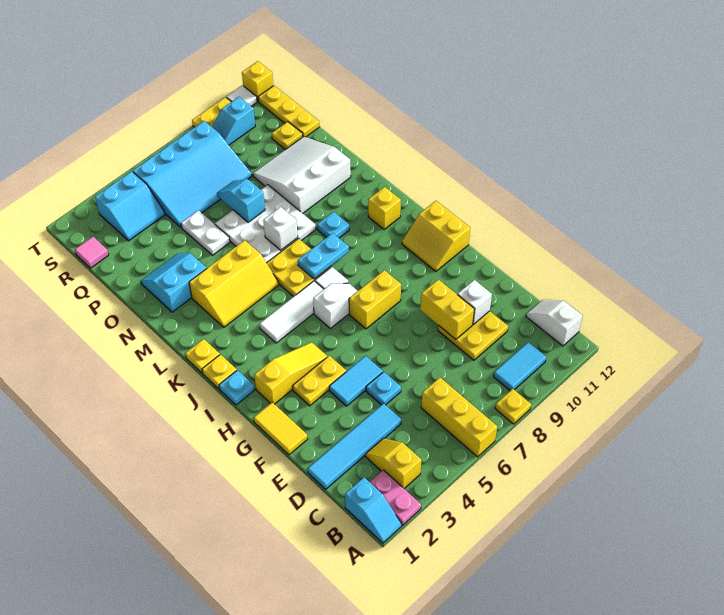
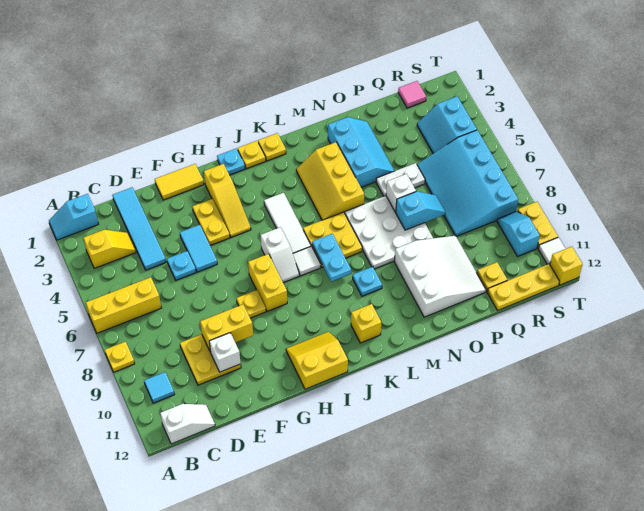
pink plate A2:B2 level 1 -> none
cyan tile B9:B10 level 1 -> cyan tile B10 level 1
none -> yellow plate G8 level 1
white brick M7 level 2 -> white brick O6 level 2
cyan slope N2:O3 level 1 top N -> cyan slope N2:O4 level 1 top N

